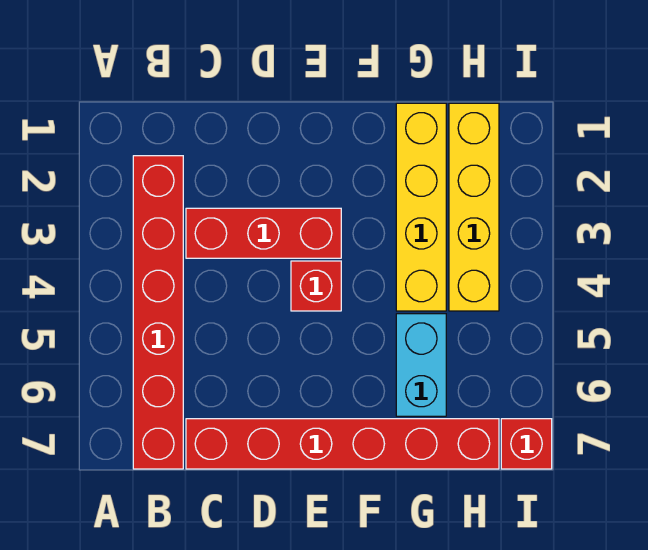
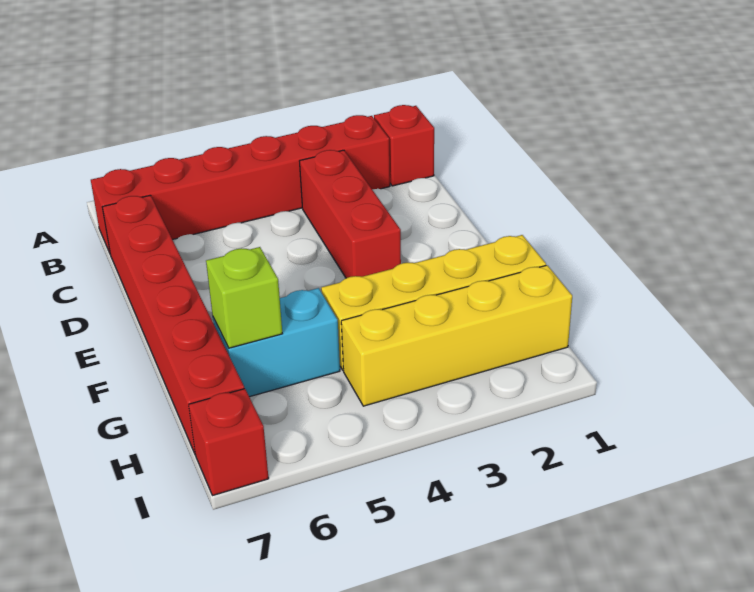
red brick E4 level 1 -> red brick B1 level 1
none -> lime brick G6 level 2

